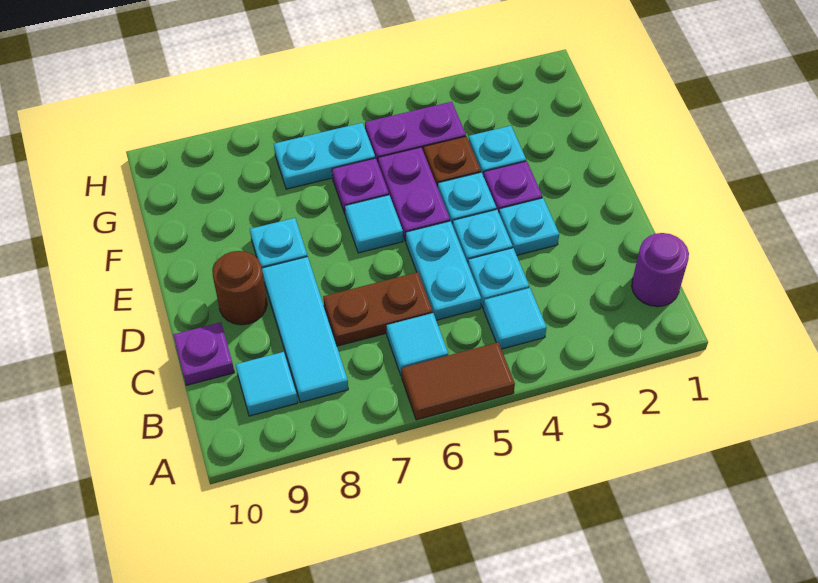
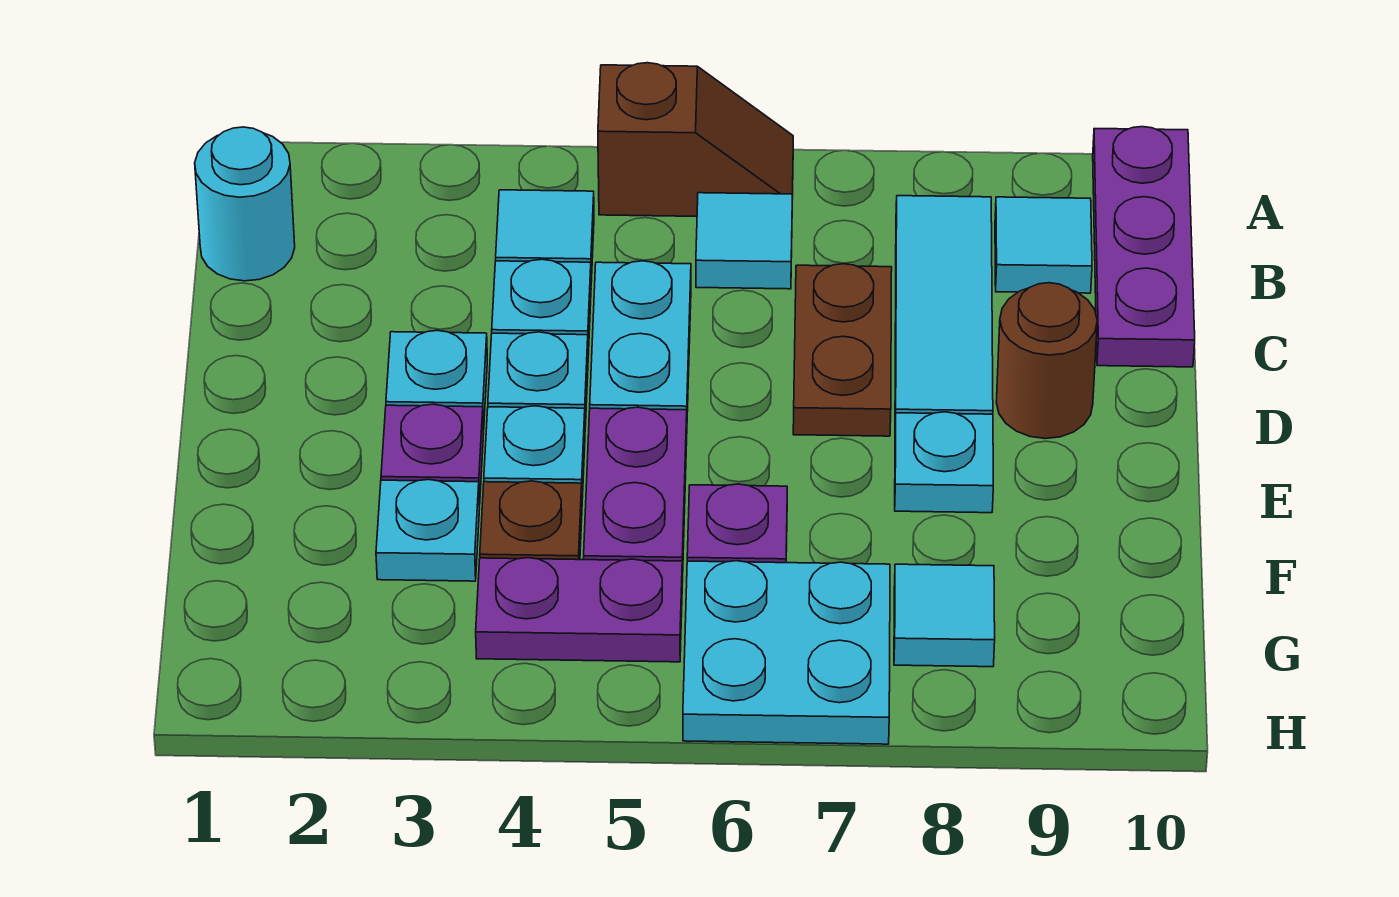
brown tile A5:A6 level 1 -> brown slope A5:A6 level 1 top 5
purple round brick B1 level 1 -> cyan round brick B1 level 1
brown plate C6:C7 level 1 -> brown plate C7:D7 level 1
purple plate C10 level 1 -> purple plate A10:C10 level 1
cyan tile E6 level 1 -> cyan tile G8 level 1
cyan plate G6:G7 level 1 -> cyan plate G6:H7 level 1

